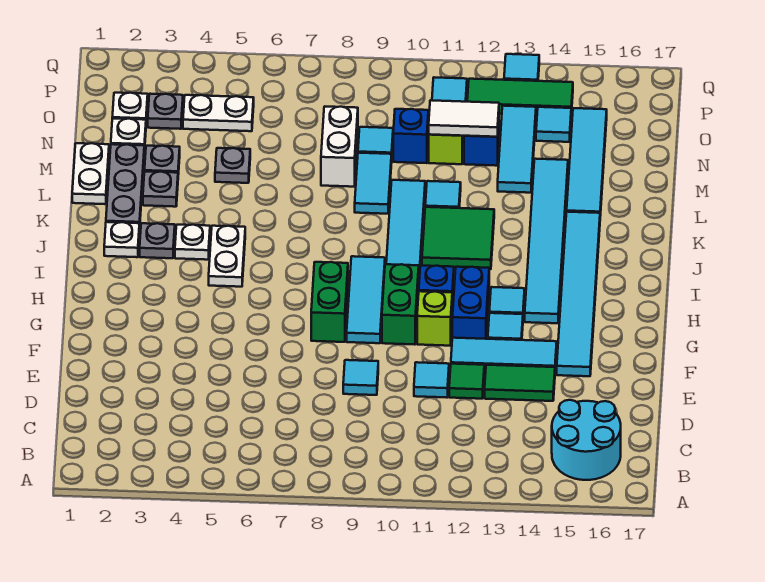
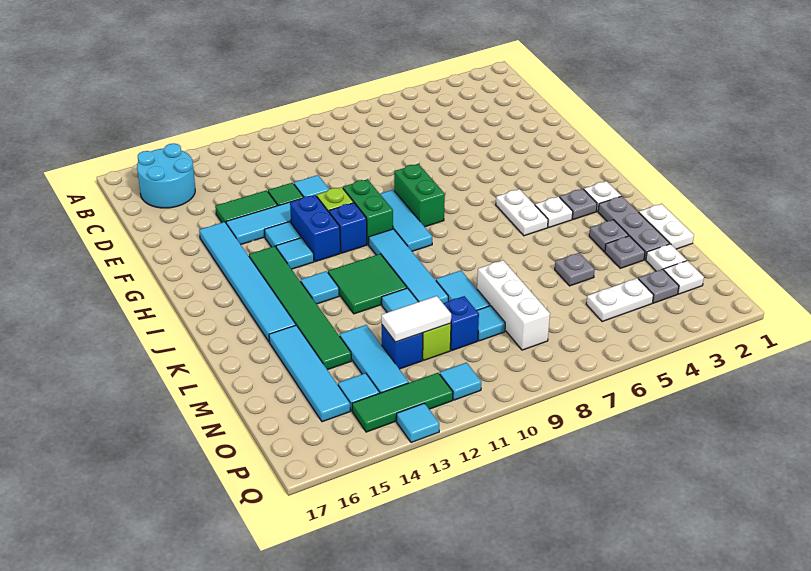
cyan tile E9 level 1 -> cyan tile J13 level 1
cyan tile H14:M14 level 1 -> green tile H14:M14 level 1
white brick M8:N8 level 1 -> white brick M8:O8 level 1

